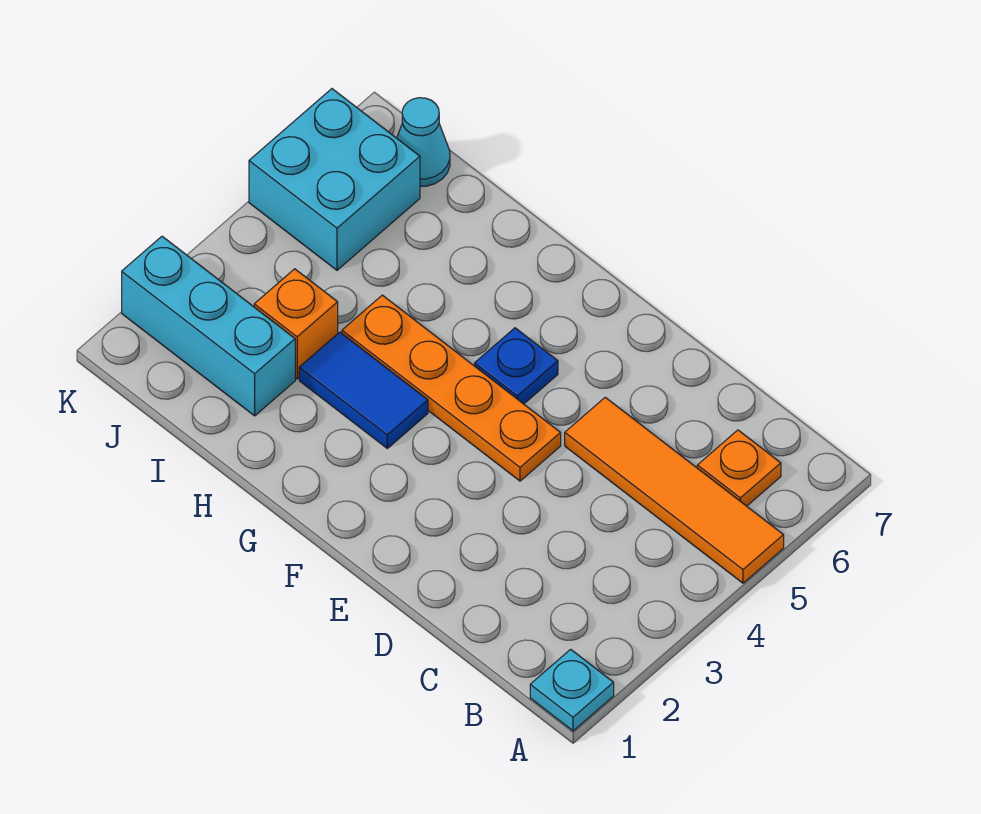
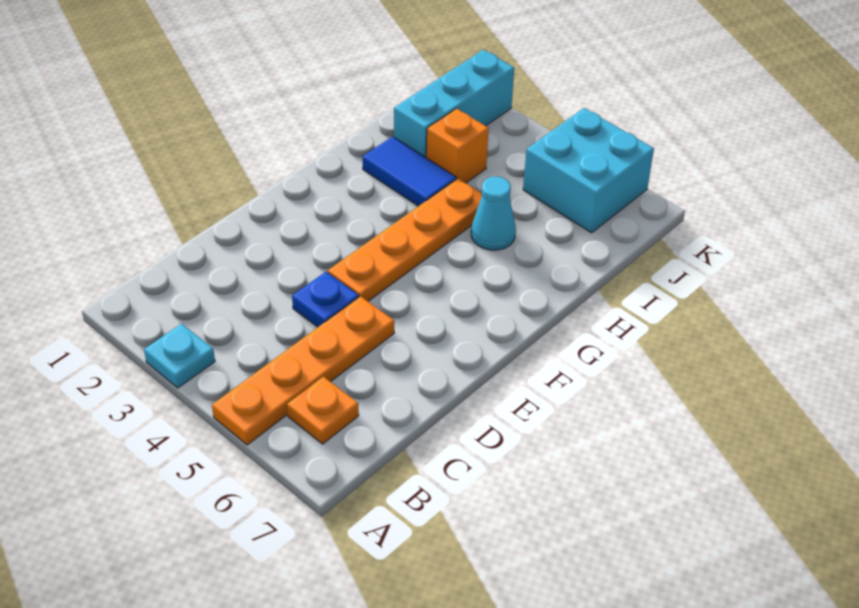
cyan plate A1 level 1 -> cyan plate A3 level 1
orange tile A5:D5 level 1 -> orange plate A5:D5 level 1
blue plate F5 level 1 -> blue plate D4 level 1
blue tile G3:H3 level 1 -> blue tile H2:H3 level 1
cyan cone J7 level 1 -> cyan cone H5 level 1

